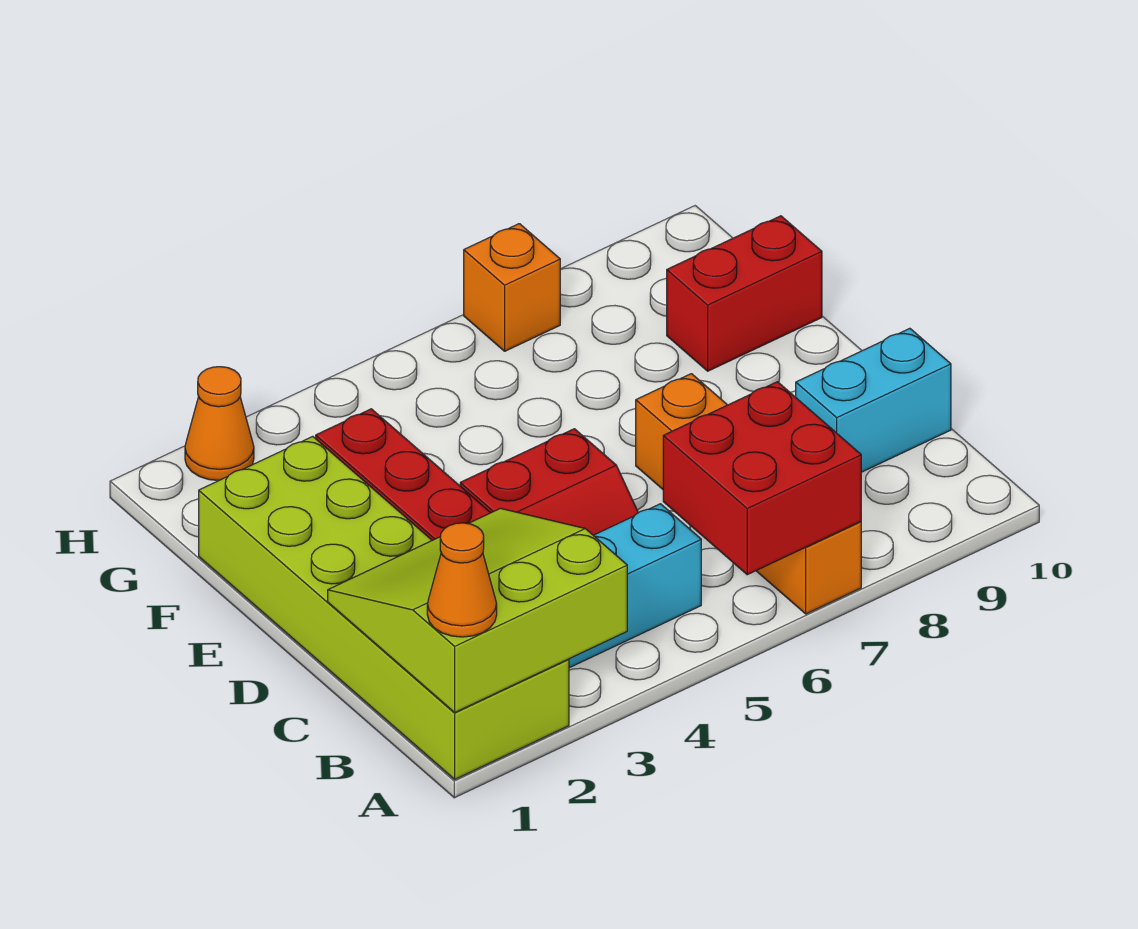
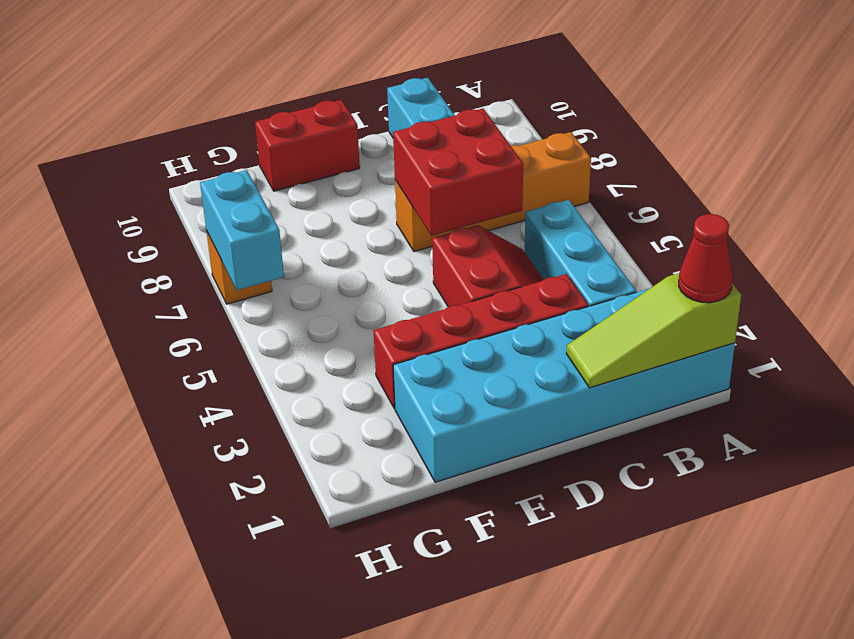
lime brick A1:F2 level 1 -> cyan brick A1:F2 level 1
lime slope A1:C3 level 2 top A -> lime slope A1:C1 level 2 top A
orange cone A1 level 3 -> red cone A1 level 3
red brick A6:B7 level 2 -> red brick C6:D7 level 2
red brick F9:F10 level 1 -> red brick E10:F10 level 1
orange cone H2 level 1 -> none
none -> cyan brick H6:H7 level 2

